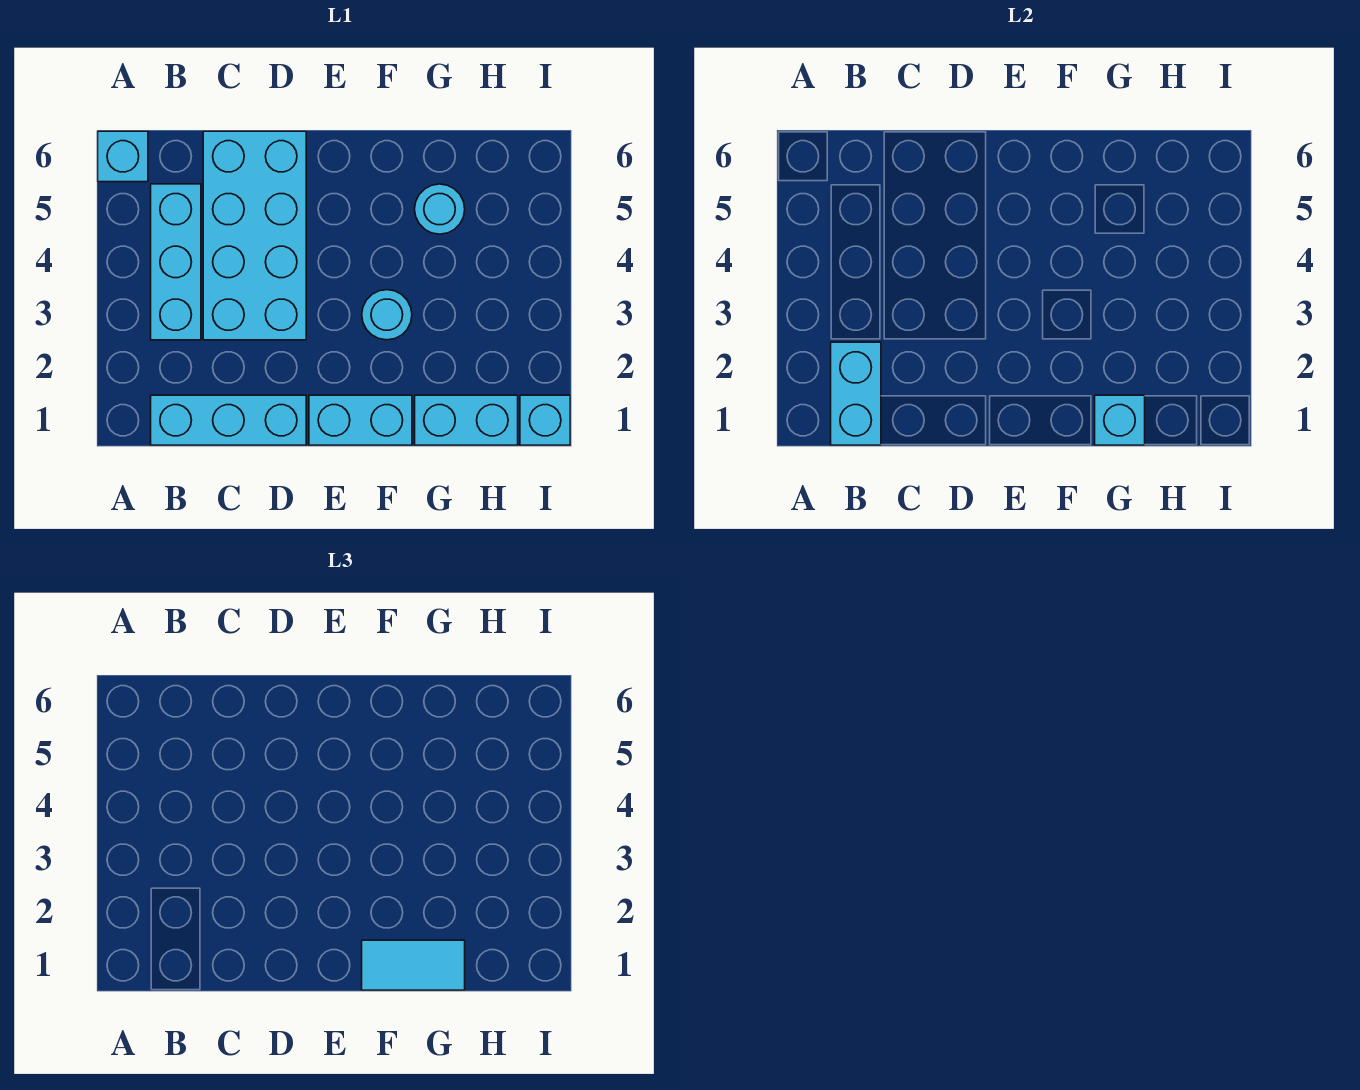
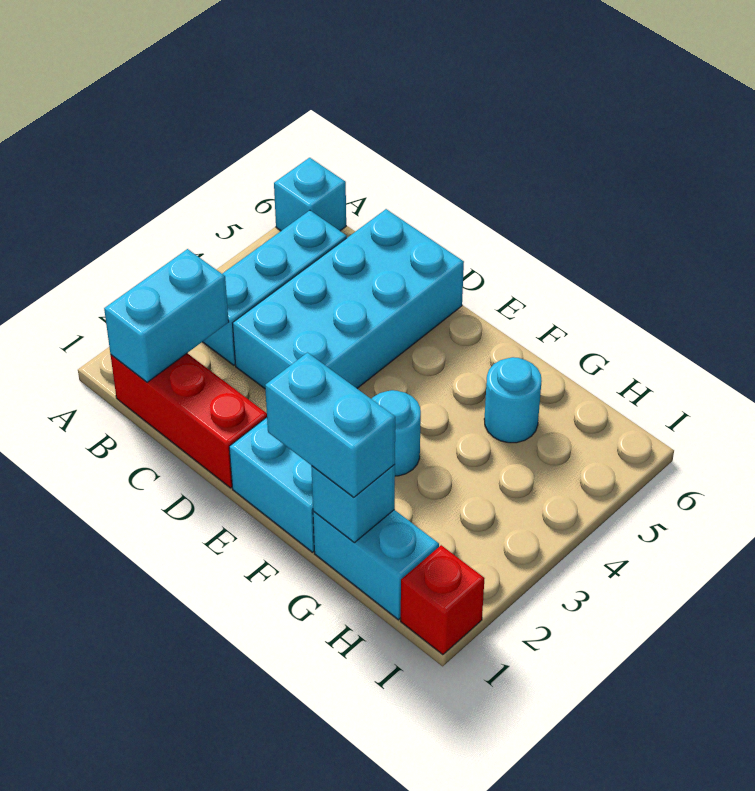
cyan brick B1:D1 level 1 -> red brick B1:D1 level 1
cyan tile F1:G1 level 3 -> cyan brick F1:G1 level 3
cyan brick I1 level 1 -> red brick I1 level 1

